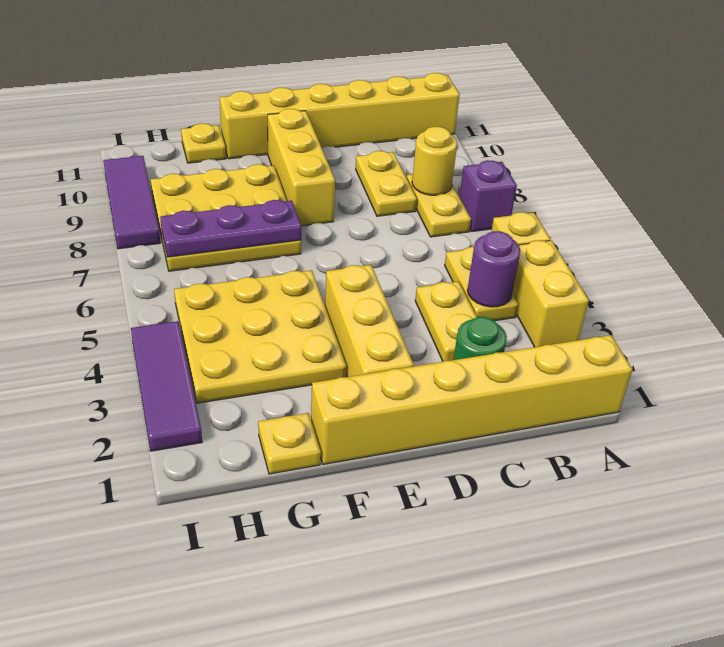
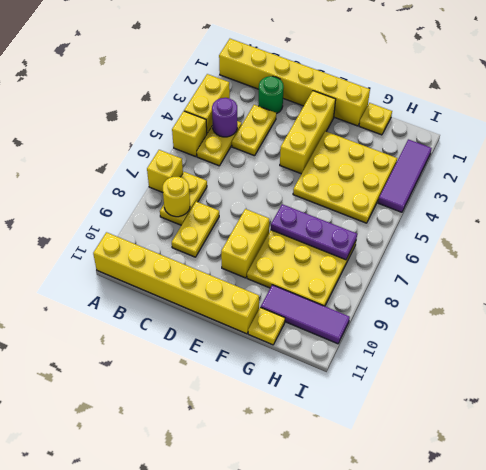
purple brick A7 level 1 -> yellow brick A7 level 1
yellow brick E8:E10 level 1 -> yellow brick E8:E9 level 1
purple tile I8:I10 level 1 -> purple tile G10:I10 level 1

